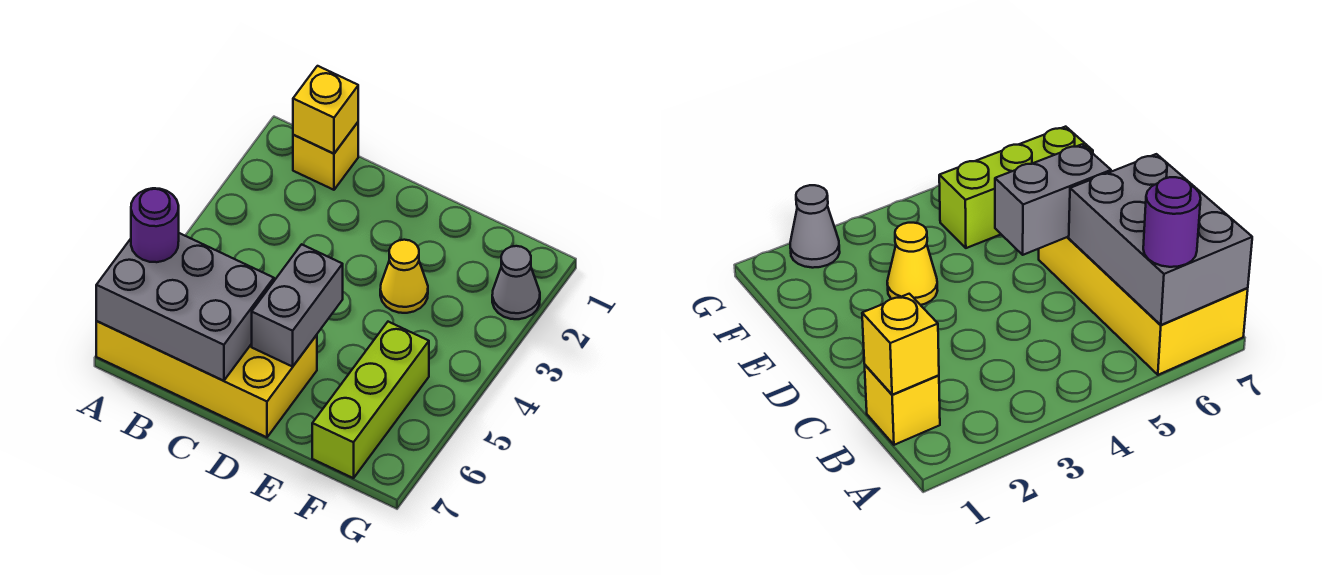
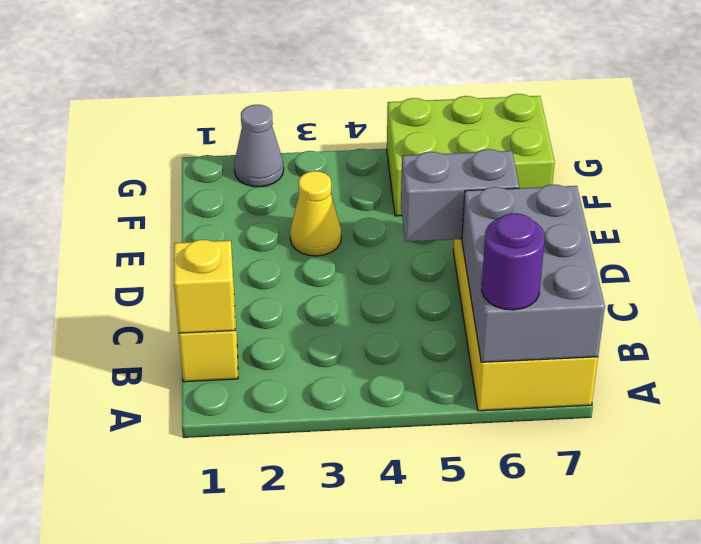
lime brick F5:F7 level 1 -> lime brick F5:G7 level 1

